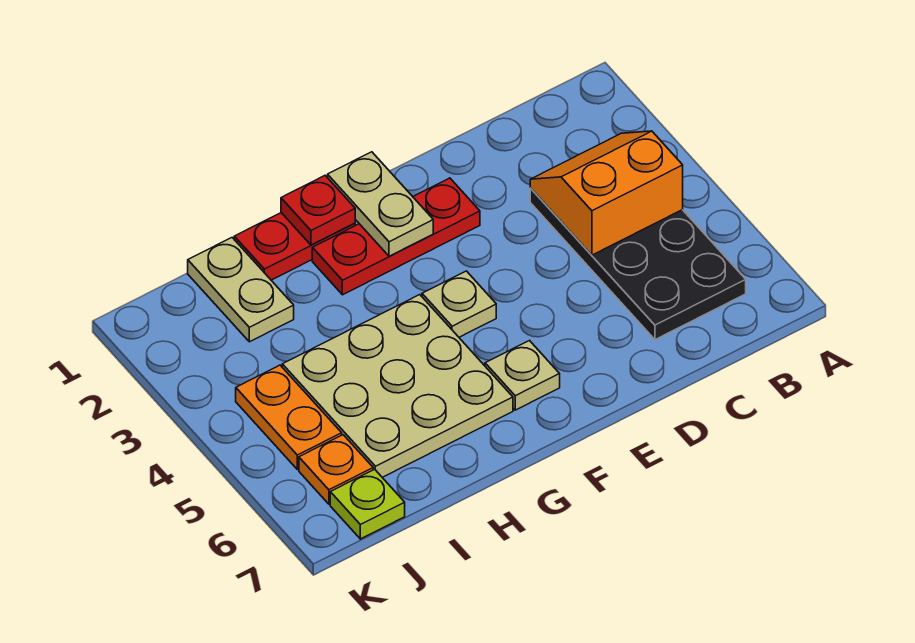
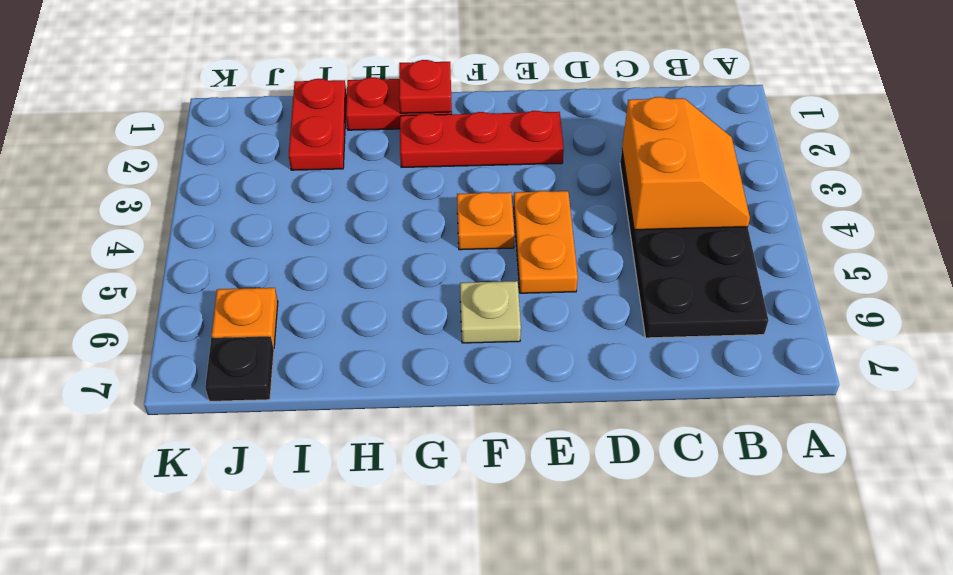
orange slope B3:C4 level 2 top 4 -> orange slope B3:C4 level 2 top C
tan plate F1:F2 level 2 -> none
tan plate F4 level 1 -> orange plate F4 level 1
tan plate G4:I6 level 1 -> none
tan plate I1:I2 level 1 -> red plate I1:I2 level 1
orange plate J4:J5 level 1 -> orange plate E4:E5 level 1
lime plate J7 level 1 -> black plate J7 level 1

